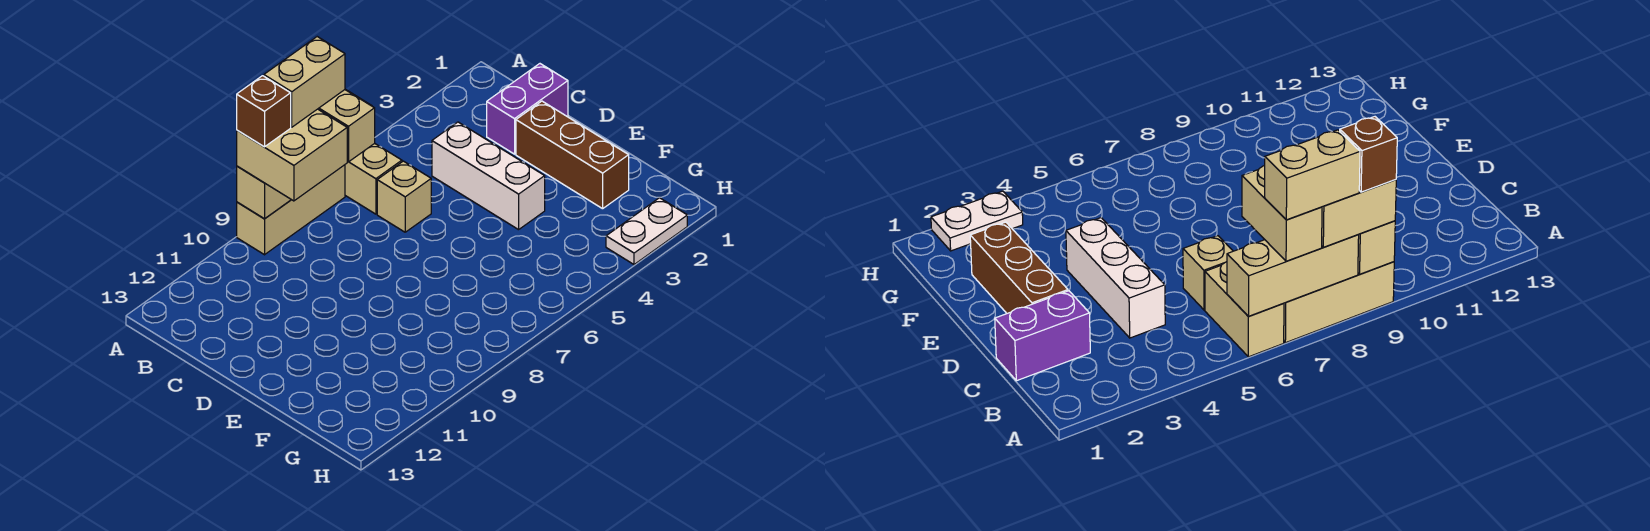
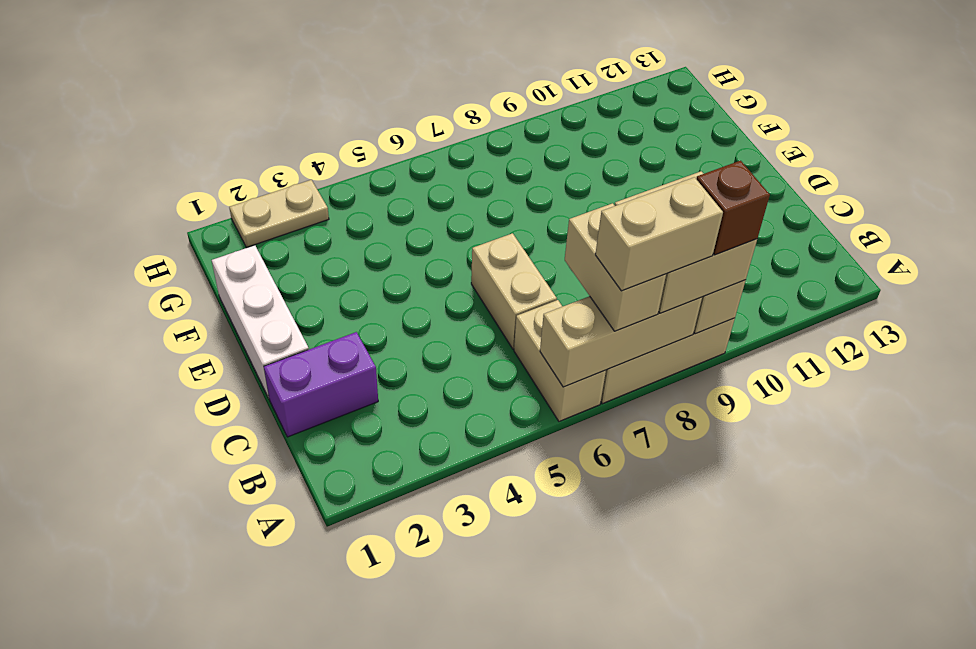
white brick C4:E4 level 1 -> white brick D1:F1 level 1
tan brick C6 level 1 -> tan brick C6:D6 level 1
brown brick D2:F2 level 1 -> none
white plate H2:H3 level 1 -> tan plate H2:H3 level 1

